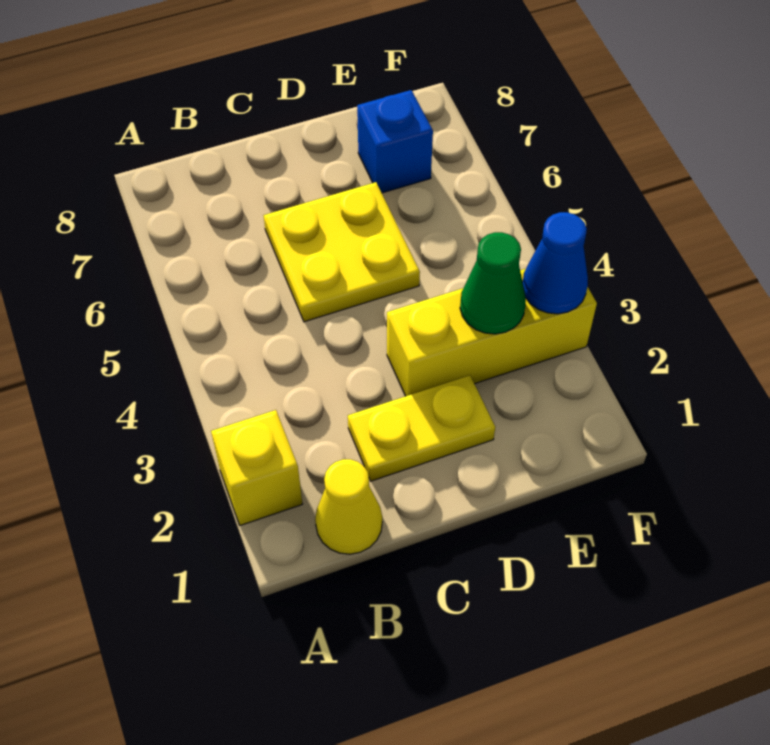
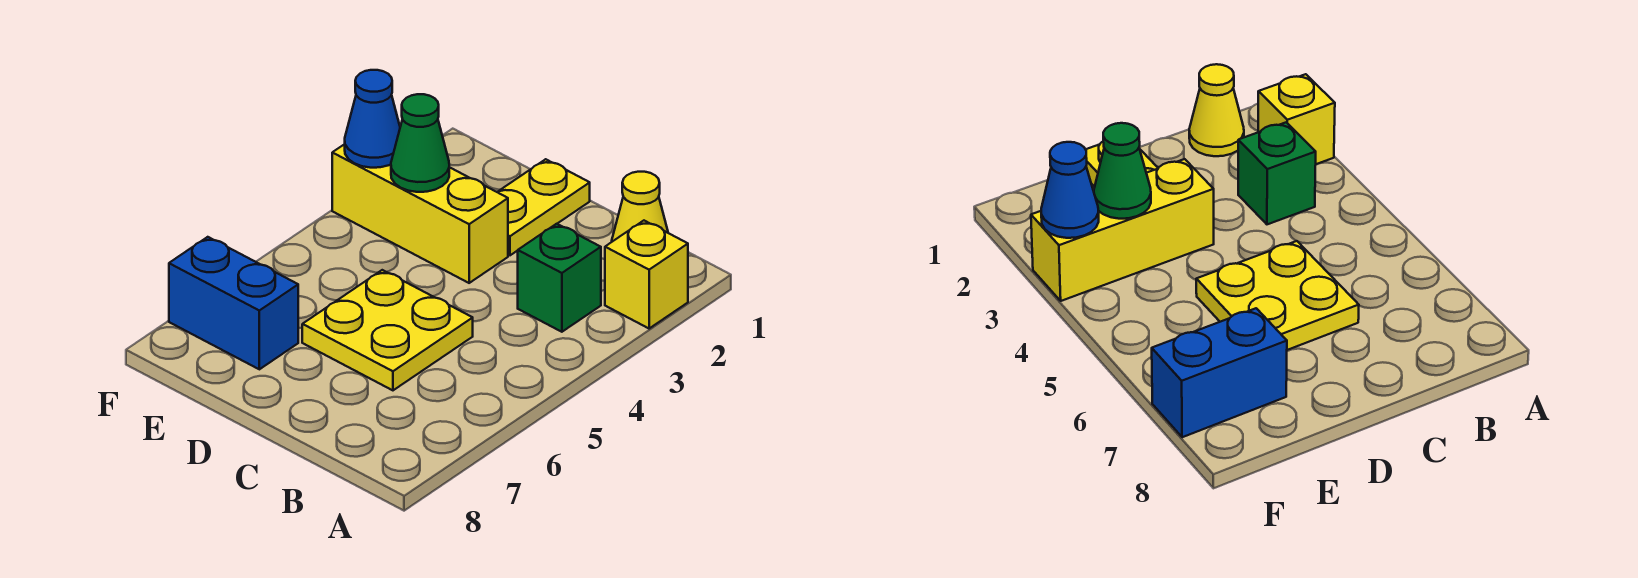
none -> green brick B3 level 1
yellow plate C2:D2 level 1 -> yellow plate D1:D2 level 1
blue brick E7 level 1 -> blue brick E7:F7 level 1

